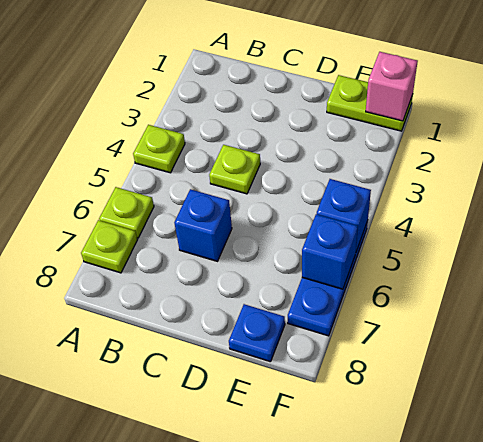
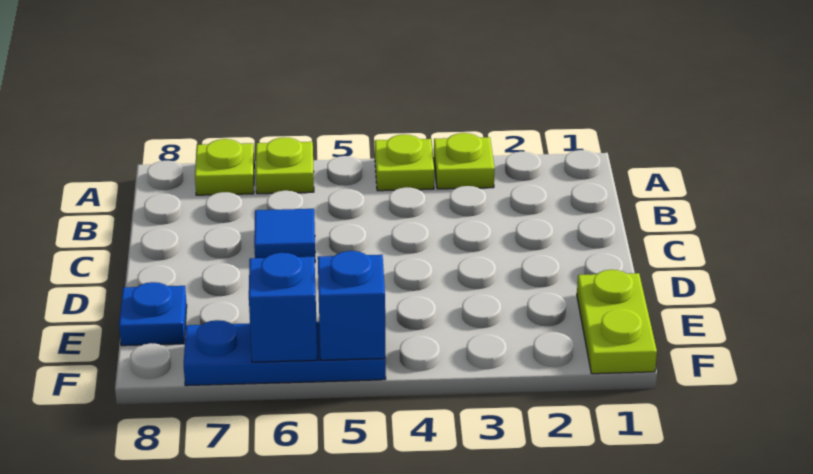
lime plate C4 level 1 -> lime plate A3 level 1
blue brick C6 level 1 -> blue tile C6 level 1
pink brick F1 level 2 -> none

